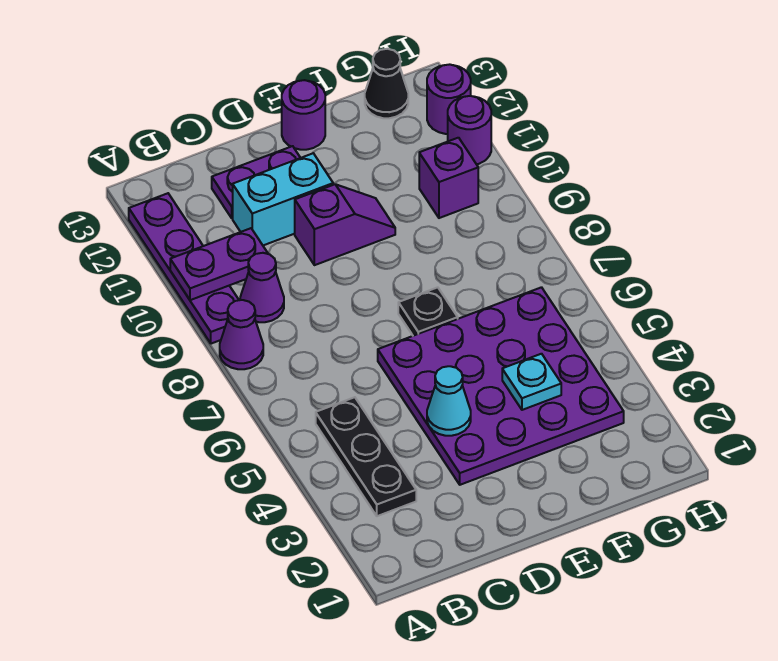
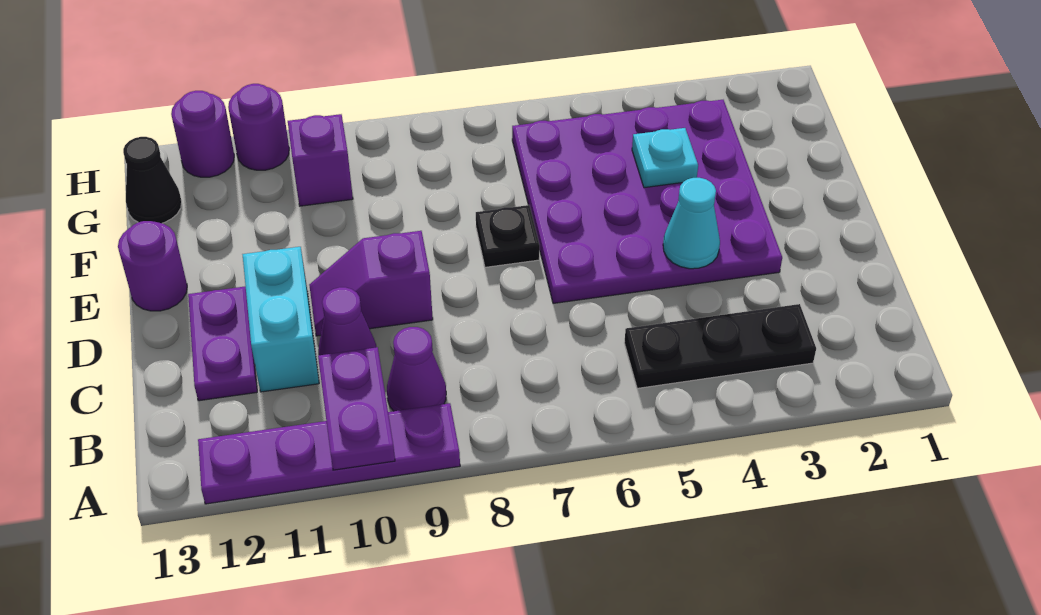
purple cone A8 level 1 -> purple cone C10 level 1
purple slope D10:E10 level 1 top D -> purple slope D9:D10 level 1 top 9

